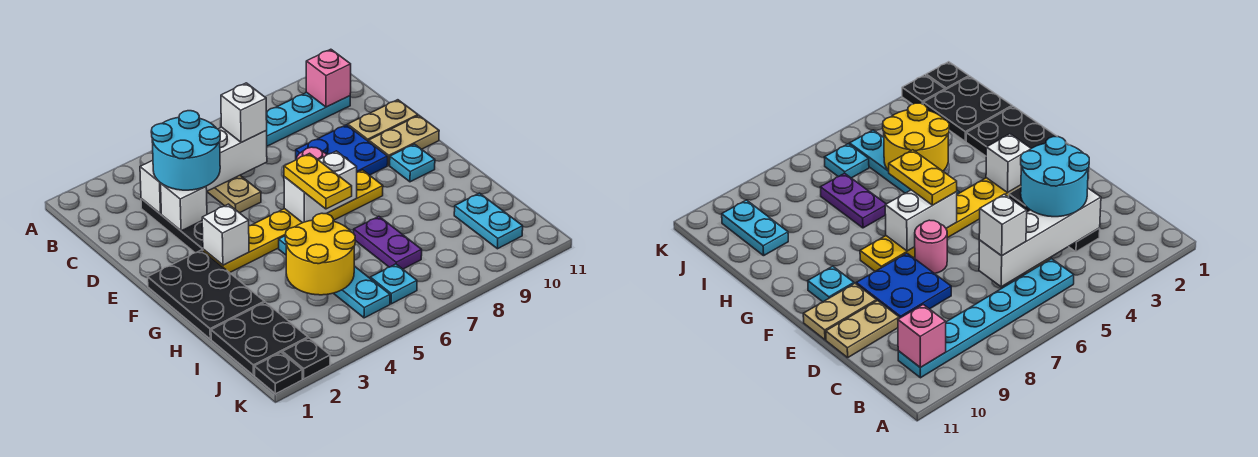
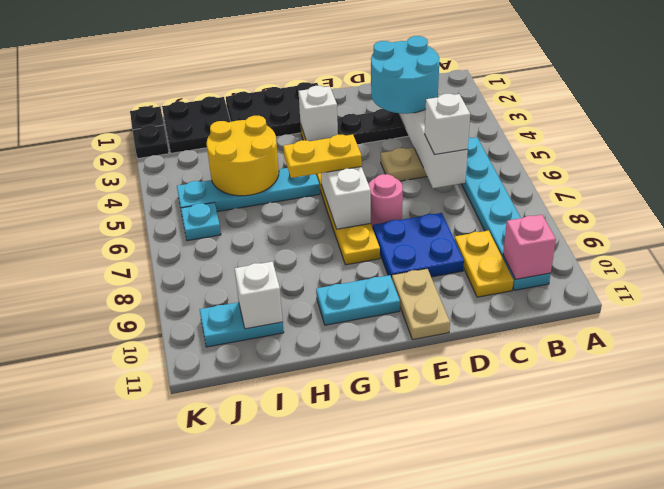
none -> yellow plate C9:C10 level 1
white brick D3 level 2 -> white brick I10 level 2
tan plate D10:D11 level 1 -> none
cyan plate F10 level 1 -> cyan plate F10:G10 level 1
purple plate H7:I7 level 1 -> none

